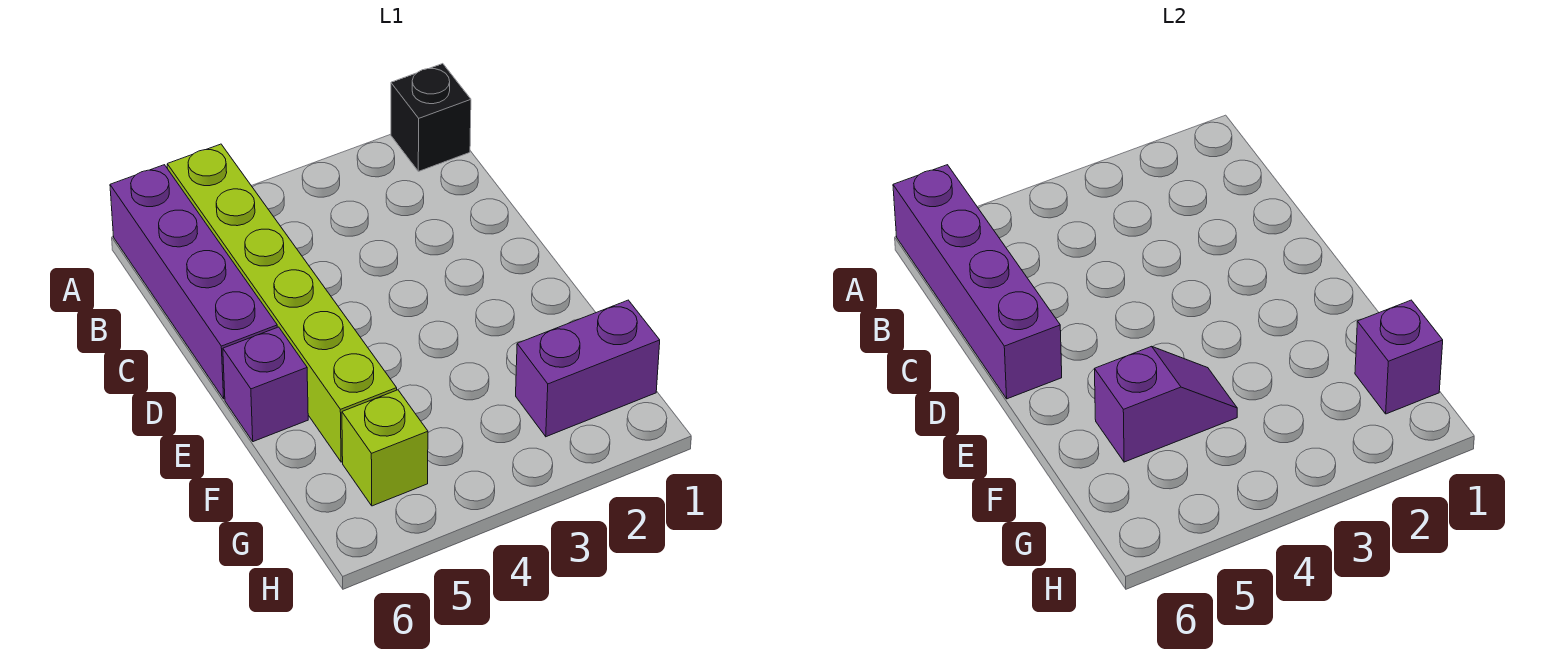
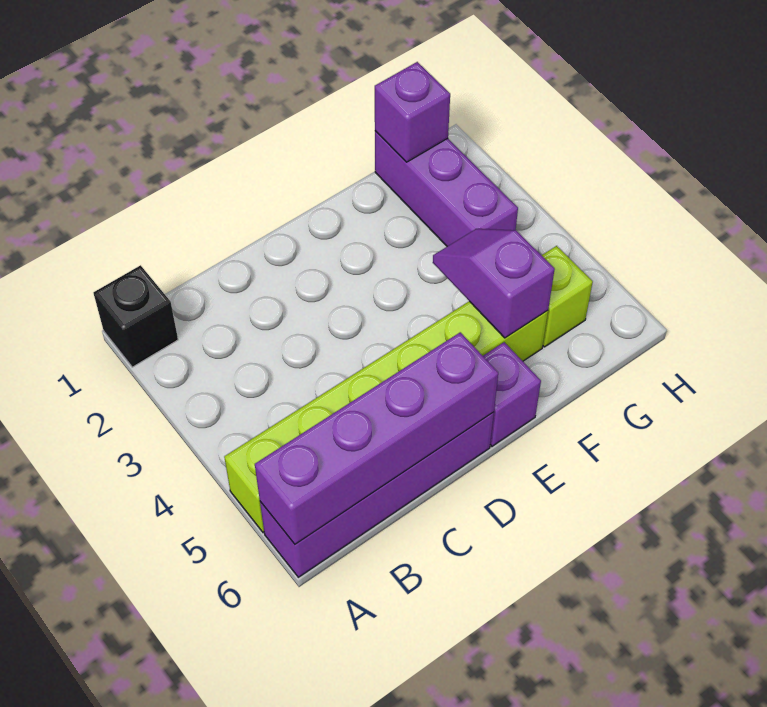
purple brick G1:G2 level 1 -> purple brick G1:G3 level 1

